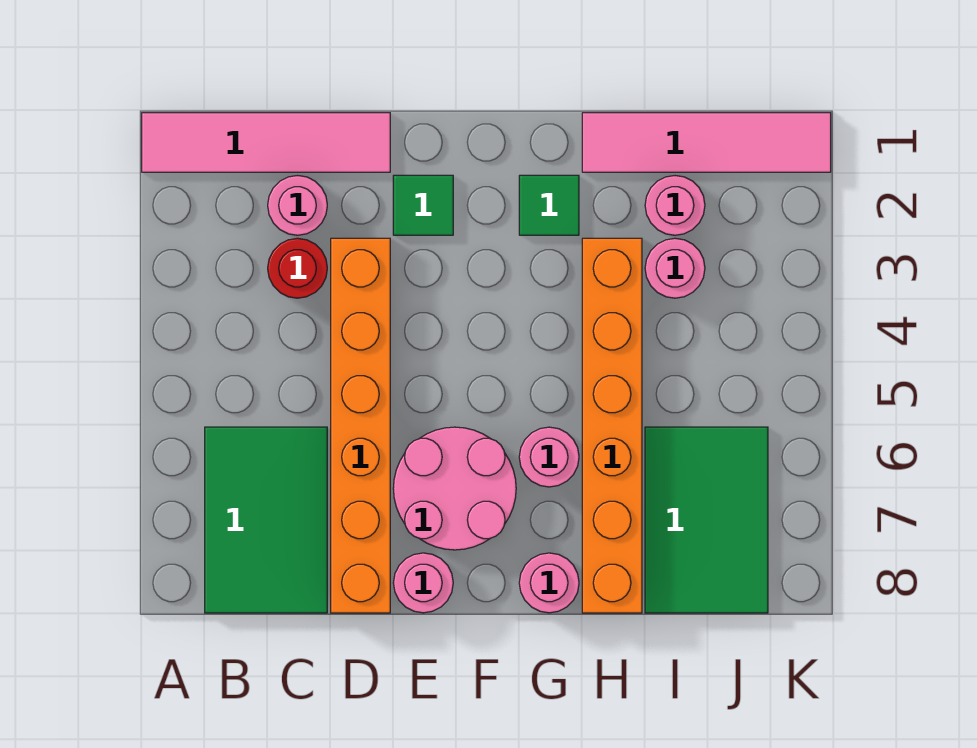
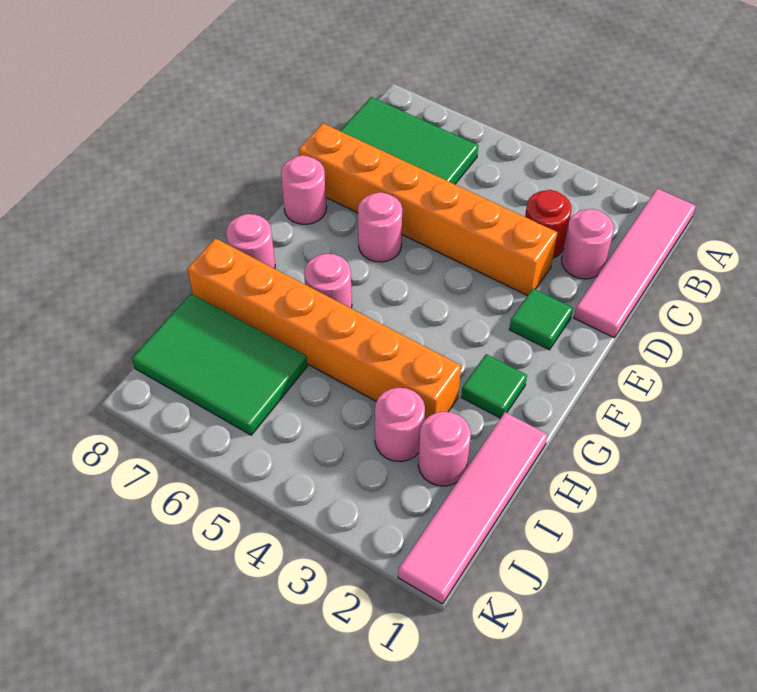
pink round brick E6:F7 level 1 -> pink round brick E6 level 1

